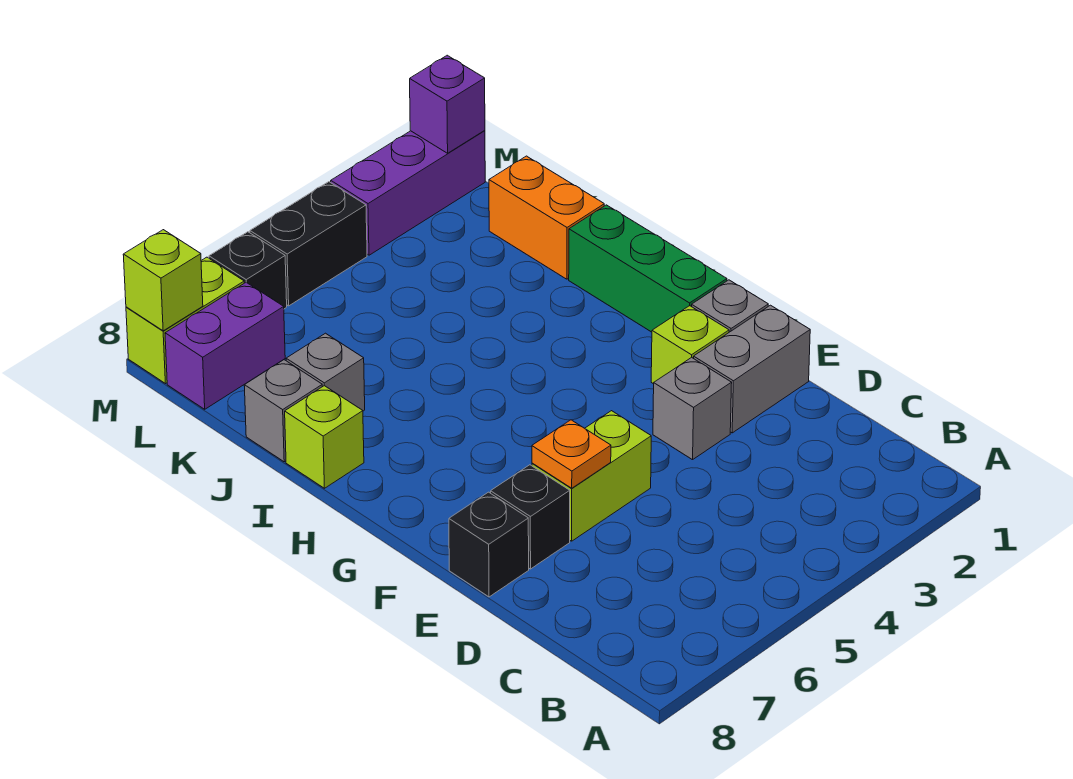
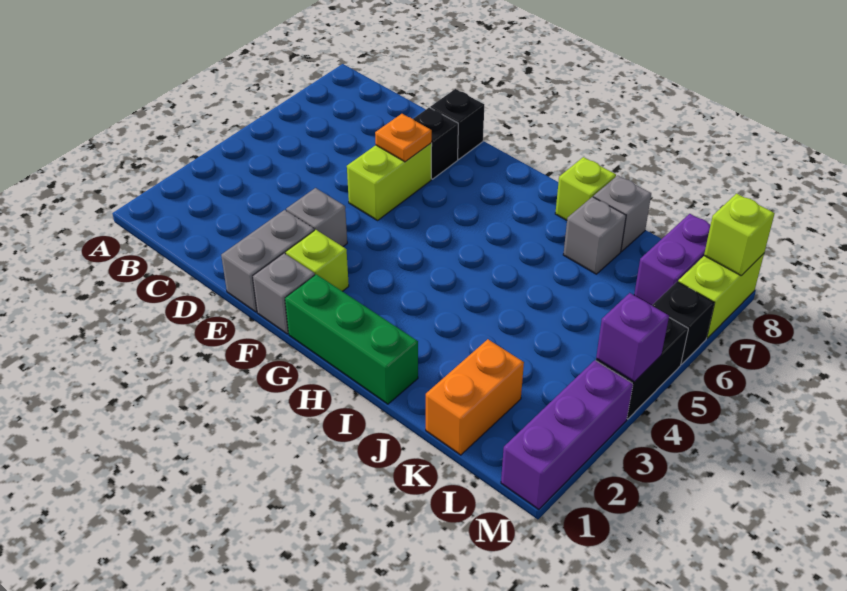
orange brick J1:K1 level 1 -> orange brick K1:K2 level 1
purple brick M1 level 2 -> purple brick M4 level 2

